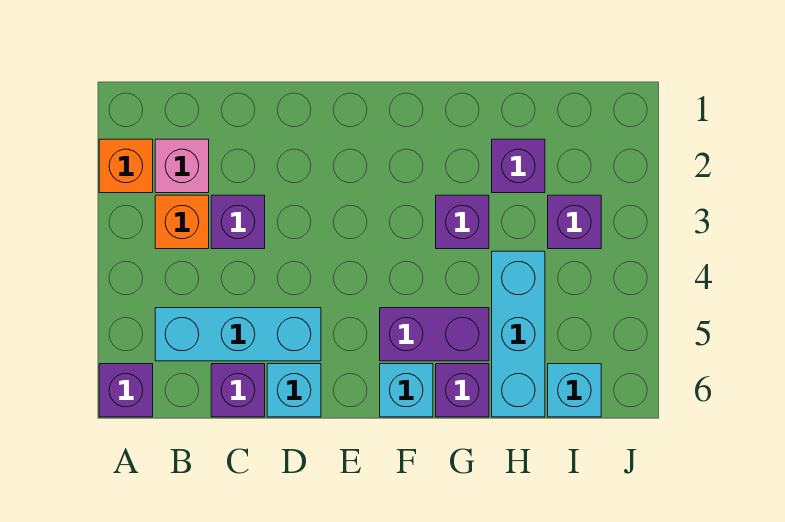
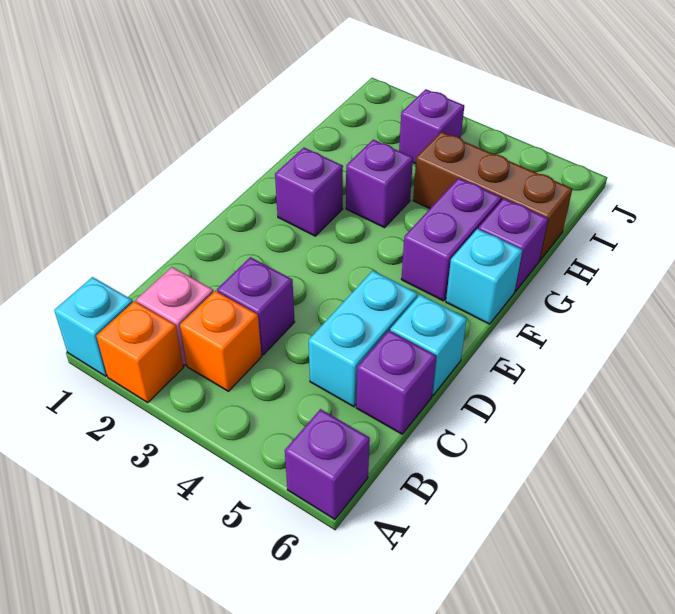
cyan brick B5:D5 level 1 -> cyan brick C5:D5 level 1
purple brick H2 level 1 -> purple brick F2 level 1
cyan brick H4:H6 level 1 -> brown brick H4:H6 level 1
cyan brick I6 level 1 -> cyan brick A1 level 1

